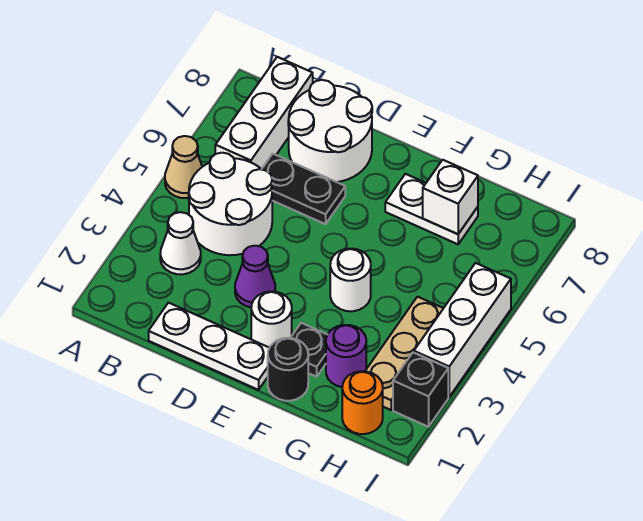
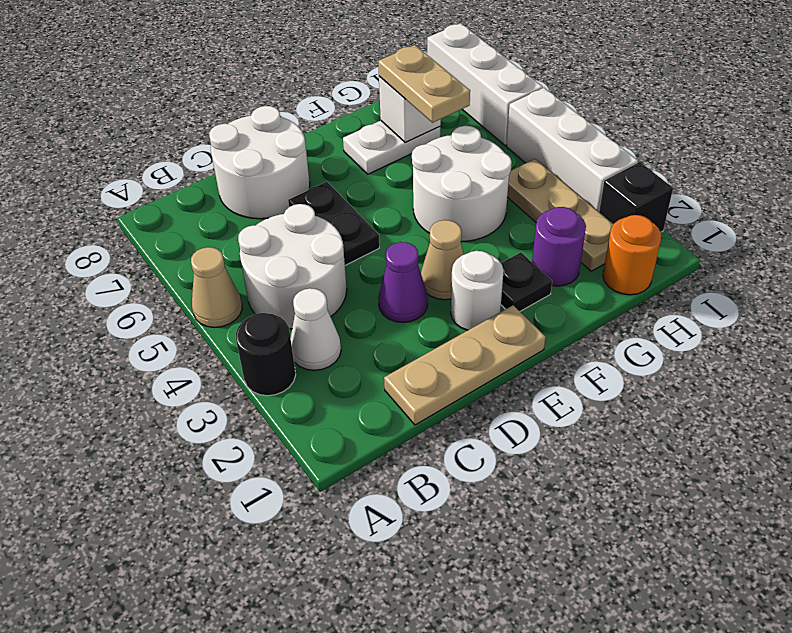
white brick B6:B8 level 1 -> white brick I6:I8 level 1
white plate C1:E1 level 1 -> tan plate C1:E1 level 1
black plate C6:D6 level 1 -> black plate D5:D6 level 1
none -> tan cone E3 level 1
black round brick F1 level 1 -> black round brick A3 level 1
white round brick F4 level 1 -> white round brick F4:G5 level 1
none -> tan plate G6:G7 level 3

